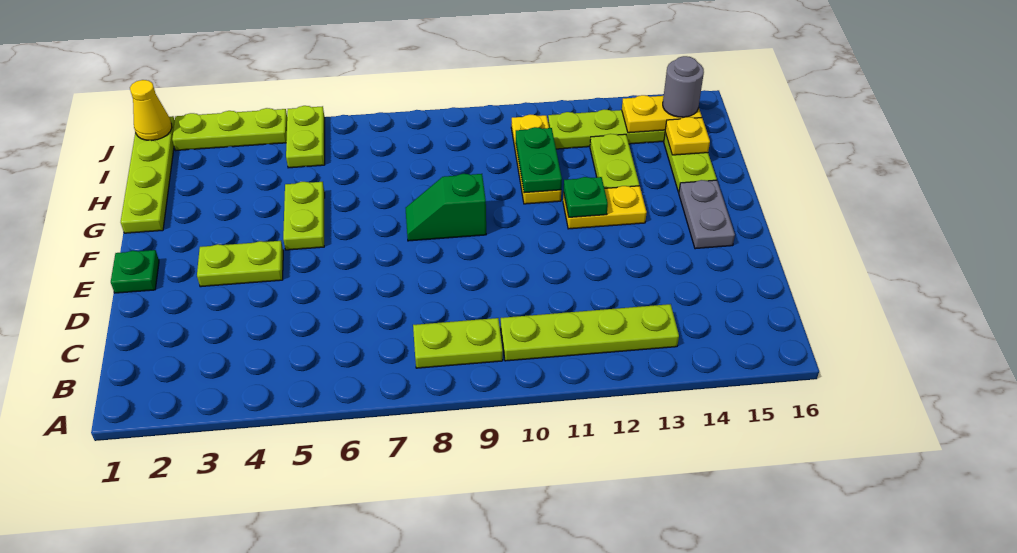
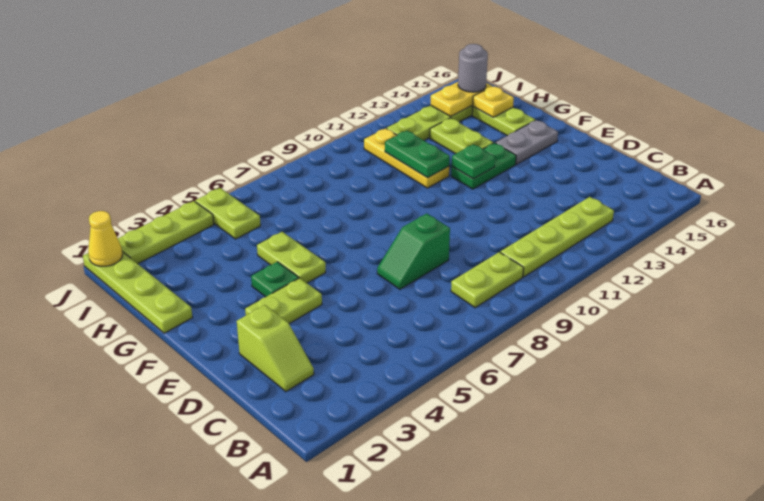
none -> lime slope C2:D2 level 1 top D
green plate E1 level 1 -> green plate F4 level 1
grey plate E15:F15 level 1 -> grey plate F14:F15 level 1
green slope F8:F9 level 1 top 9 -> green slope D7:D8 level 1 top 8
yellow plate F12:F13 level 1 -> green plate F12:F13 level 1

